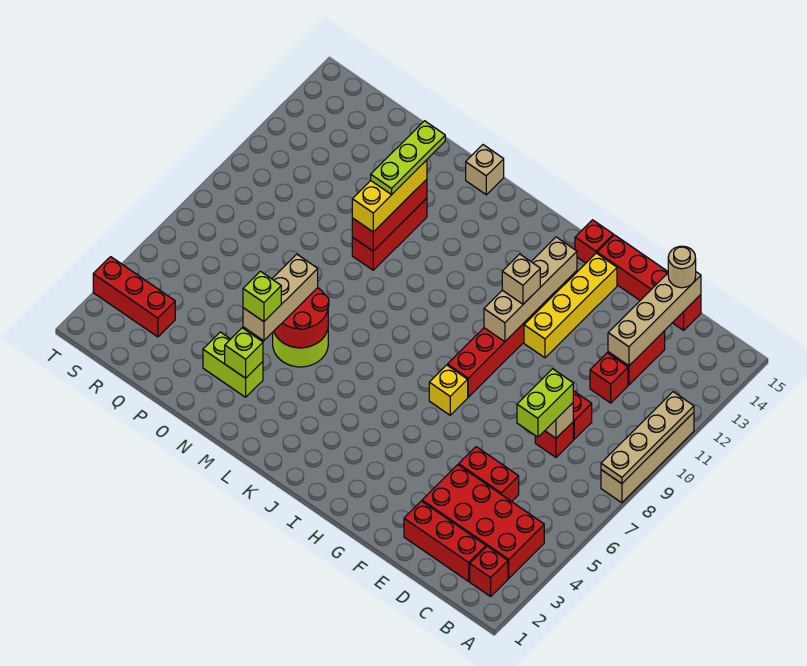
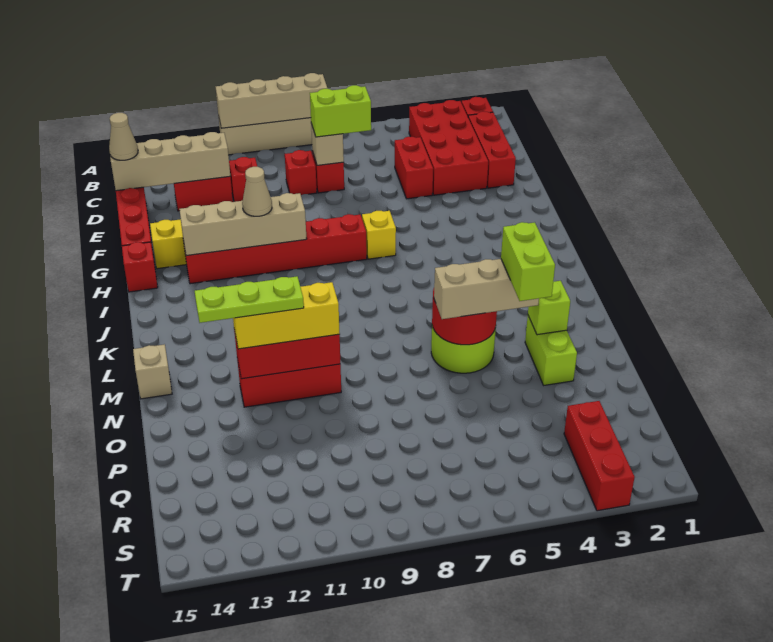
tan plate A8:A11 level 2 -> tan brick A8:A11 level 2
tan round brick D15 level 3 -> tan cone D15 level 3
tan brick H11 level 3 -> tan cone H11 level 3
lime brick N4 level 4 -> lime brick N4:O4 level 4

